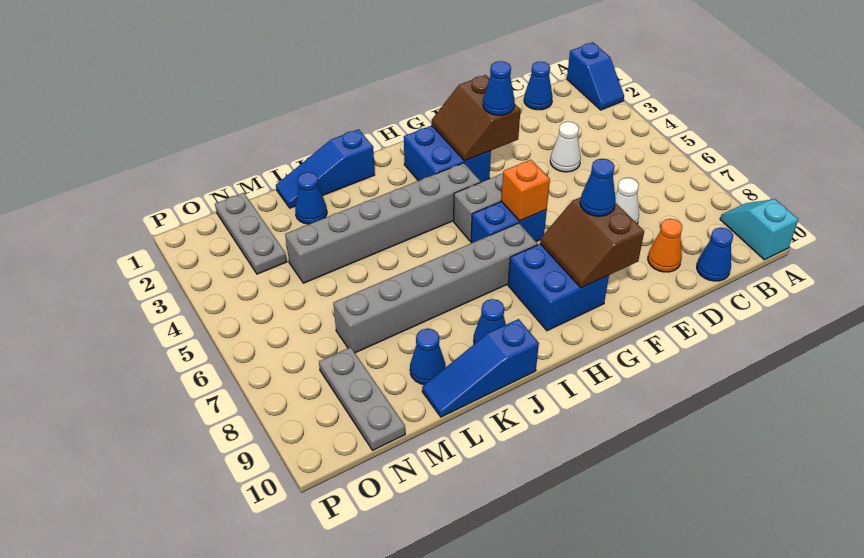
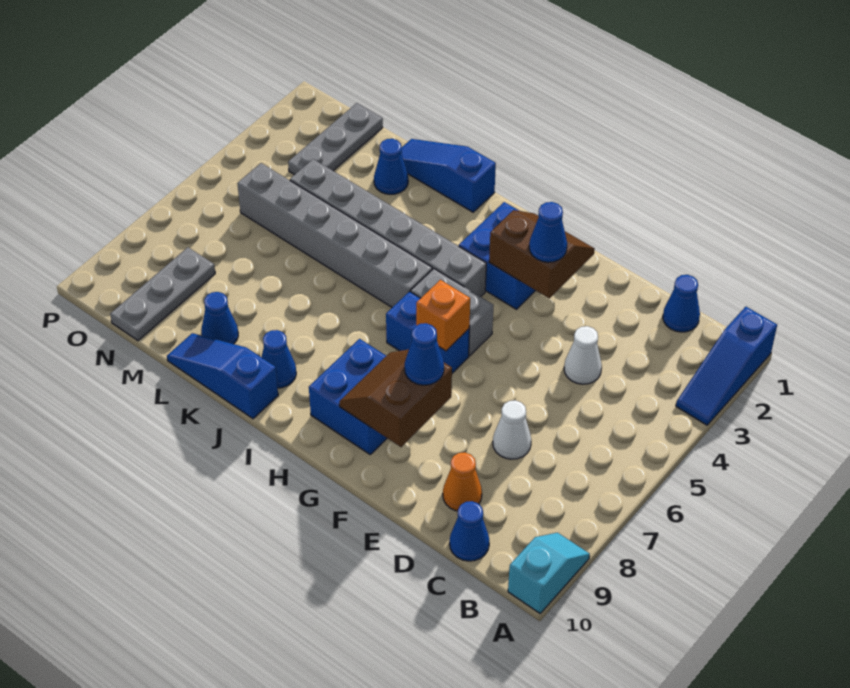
blue slope A1:A2 level 1 top 1 -> blue slope A1:A3 level 1 top 1
brown slope F2:G3 level 2 top F -> brown slope F2:G3 level 2 top 3
grey brick H7:M7 level 1 -> grey brick I5:N5 level 1

